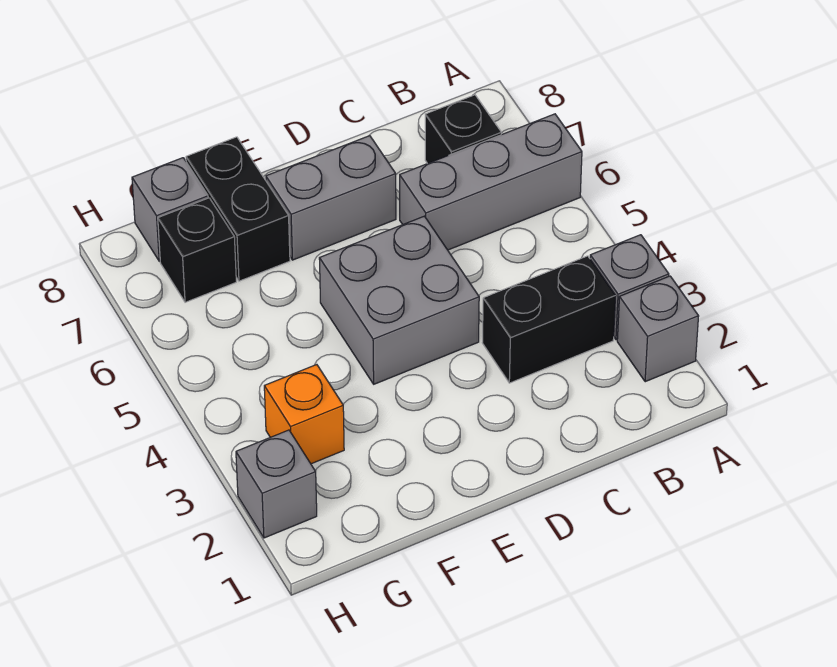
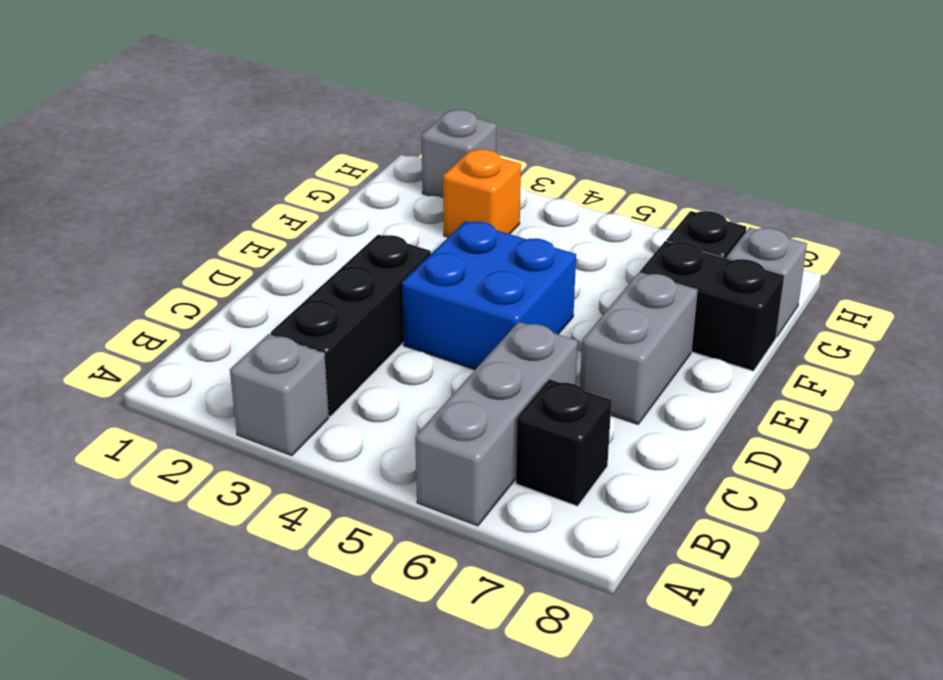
grey brick A2 level 1 -> none
black brick B3:C3 level 1 -> black brick B3:D3 level 1
grey brick D4:E5 level 1 -> blue brick D4:E5 level 1

